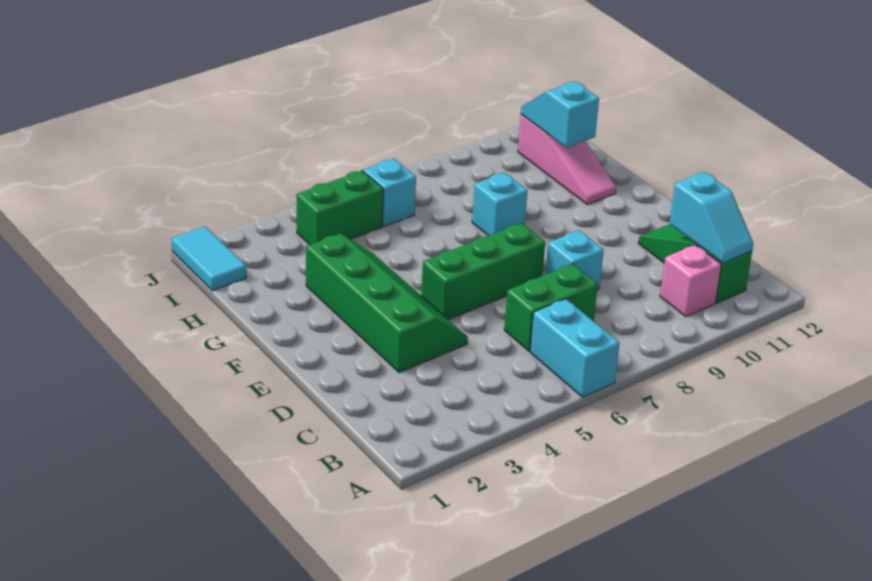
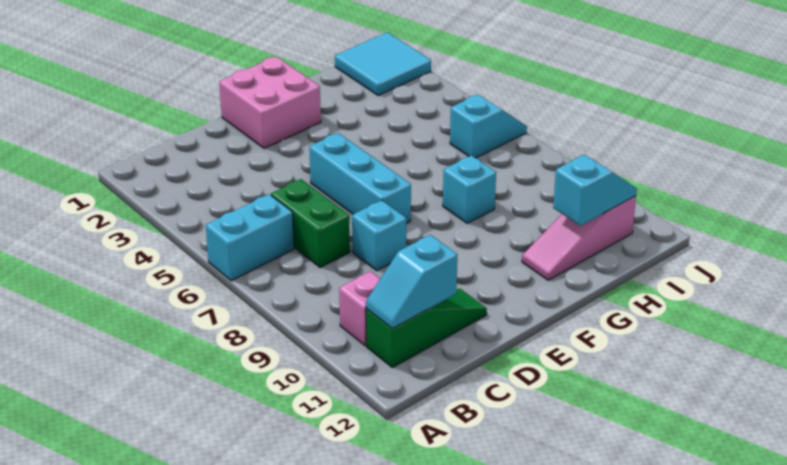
green slope D3:G4 level 1 top 3 -> none
none -> pink brick E1:F2 level 1
green brick E5:E7 level 1 -> cyan brick E5:E7 level 1
cyan tile I1:J1 level 1 -> cyan tile I1:J2 level 1
green brick I4:I5 level 1 -> none

